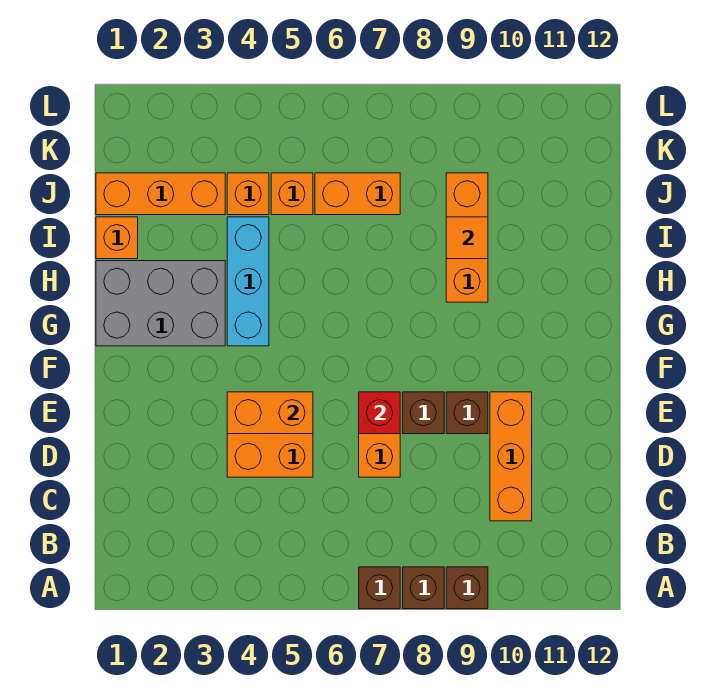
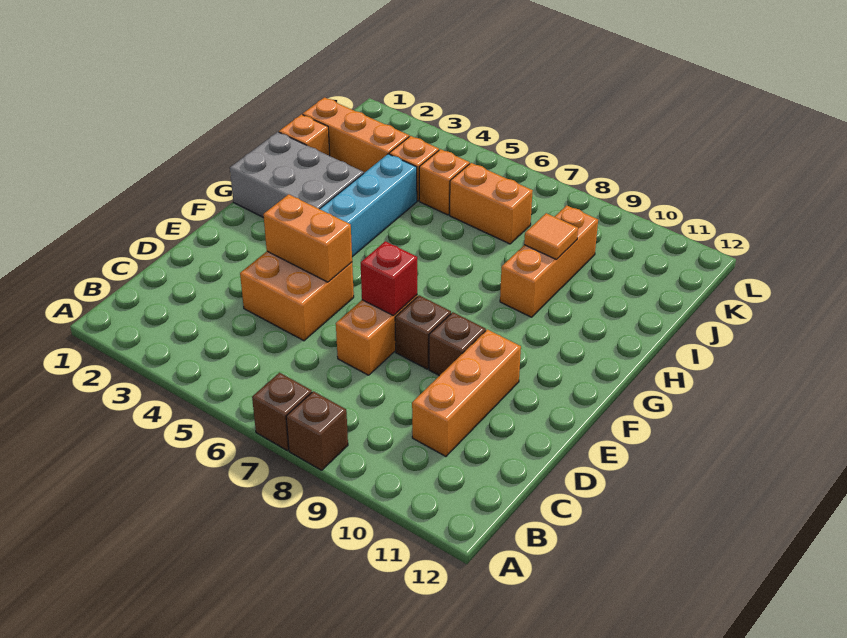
brown brick A9 level 1 -> none

